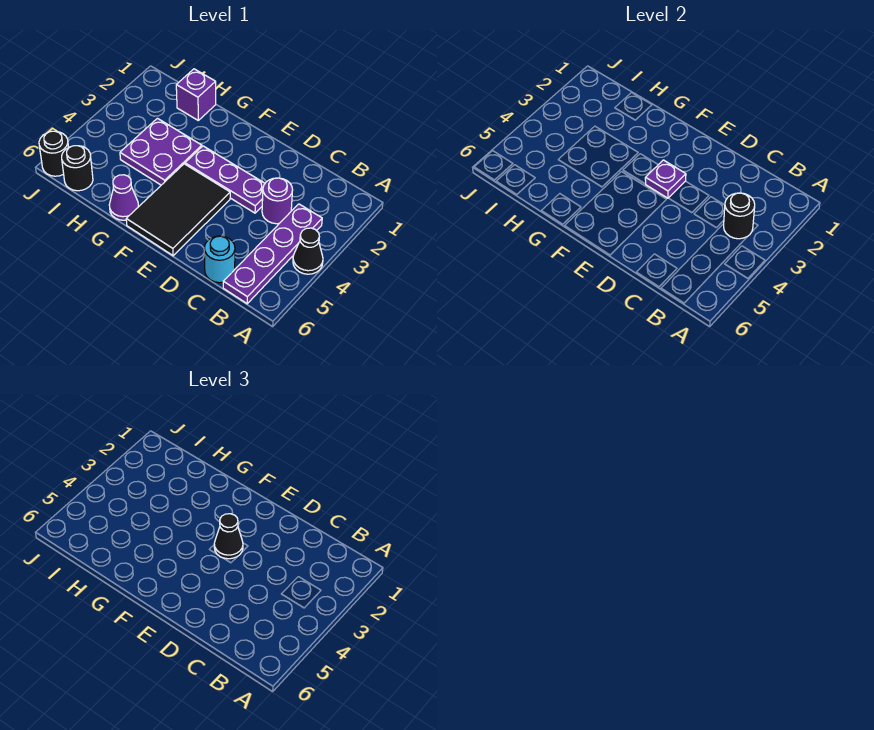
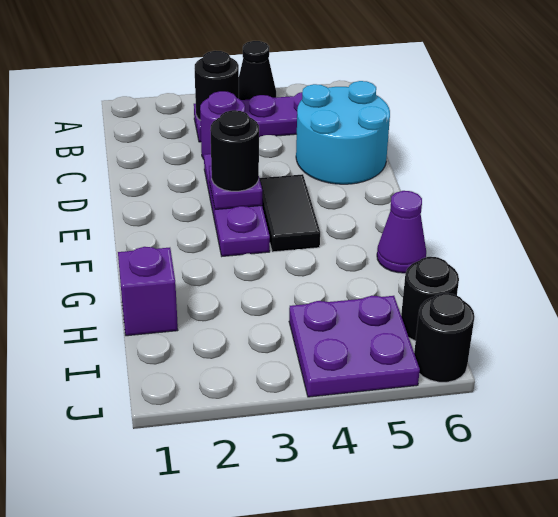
cyan round brick C6 level 1 -> cyan round brick C5:D6 level 1
black cone E3 level 3 -> black round brick E3 level 3
black tile E4:F6 level 1 -> black tile E4:F4 level 1
purple plate G3:H4 level 1 -> purple plate I4:J5 level 1

